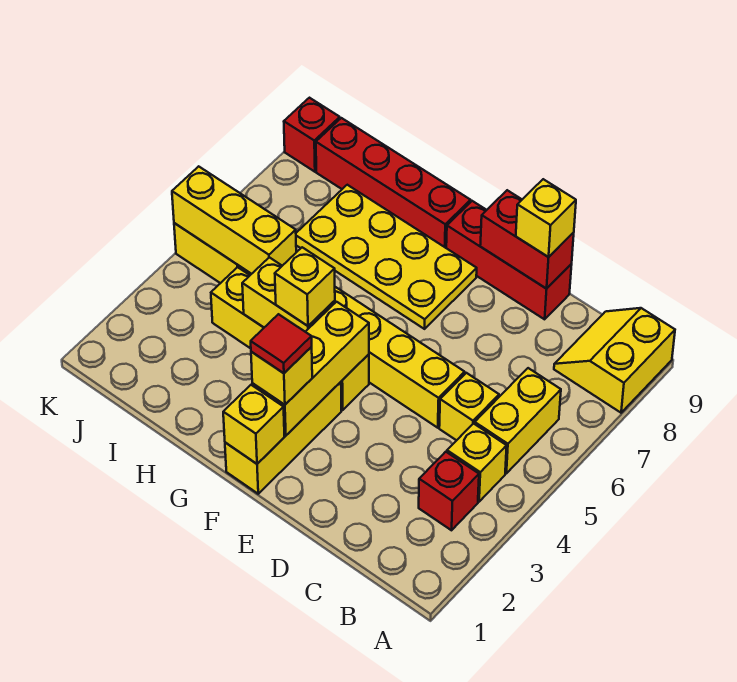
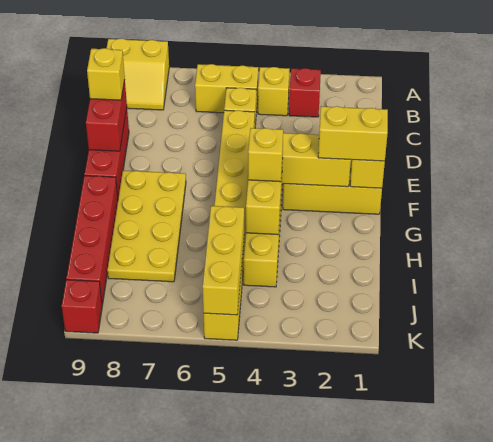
yellow brick F2 level 3 -> yellow brick F1:F2 level 3
red tile F2 level 4 -> none

